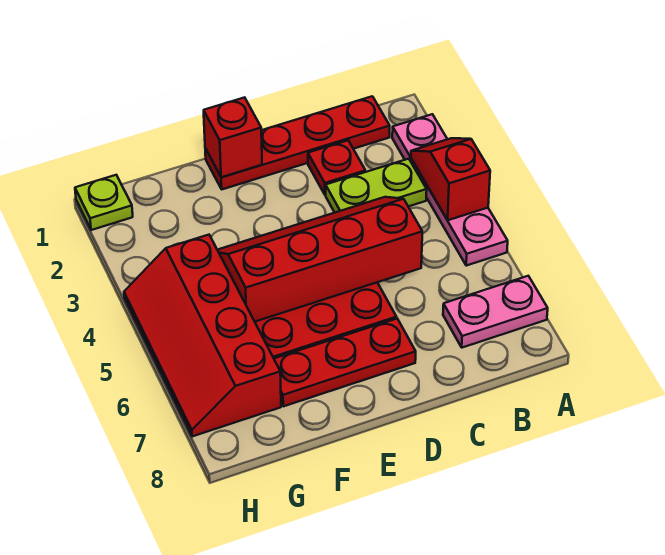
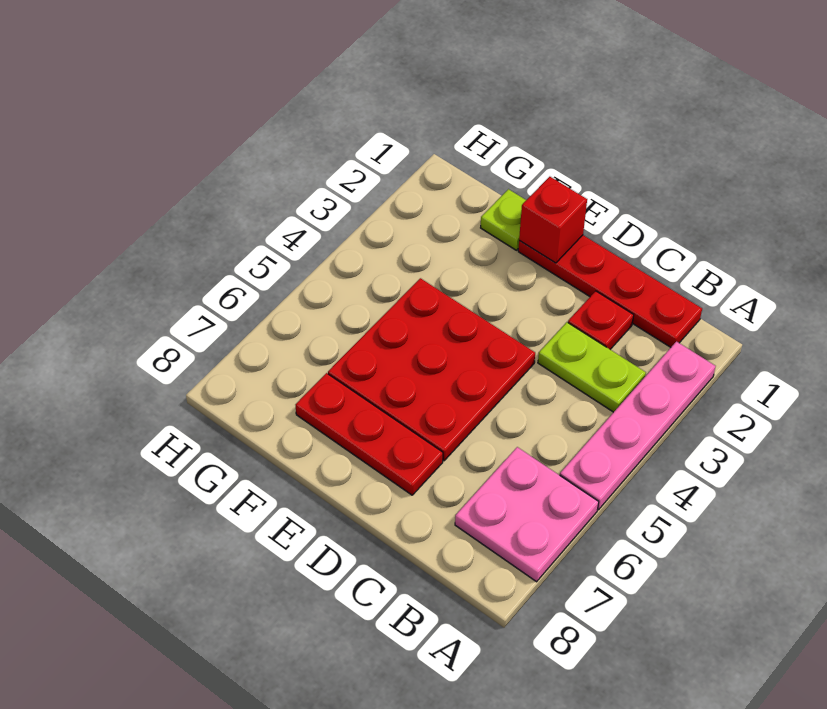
red slope A3:A4 level 2 top 4 -> none
pink plate A7:B7 level 1 -> pink plate A6:B7 level 1
red slope C4:F5 level 2 top 5 -> none
red slope G4:H7 level 1 top G -> none
lime plate H1 level 1 -> lime plate F1 level 1

